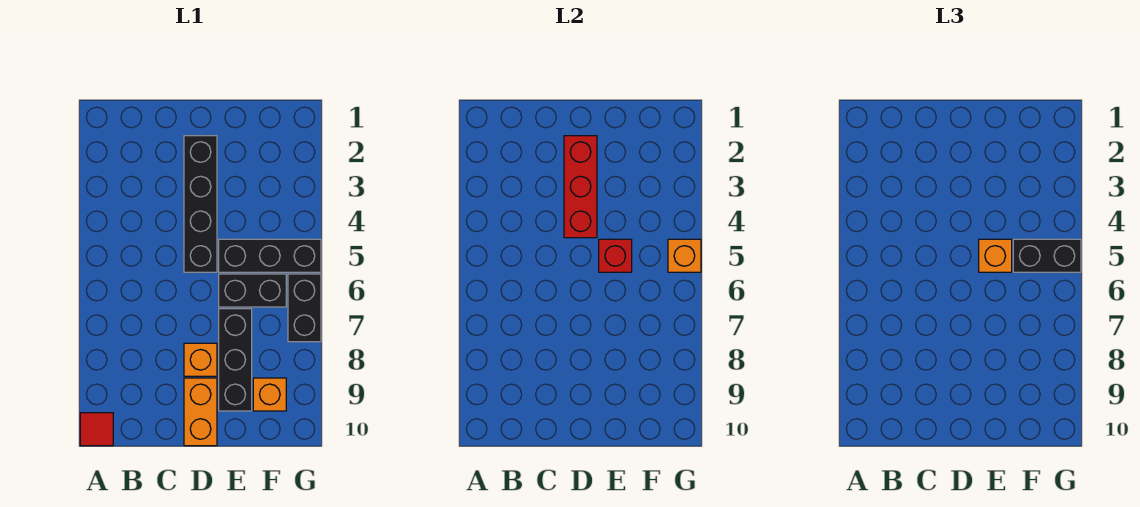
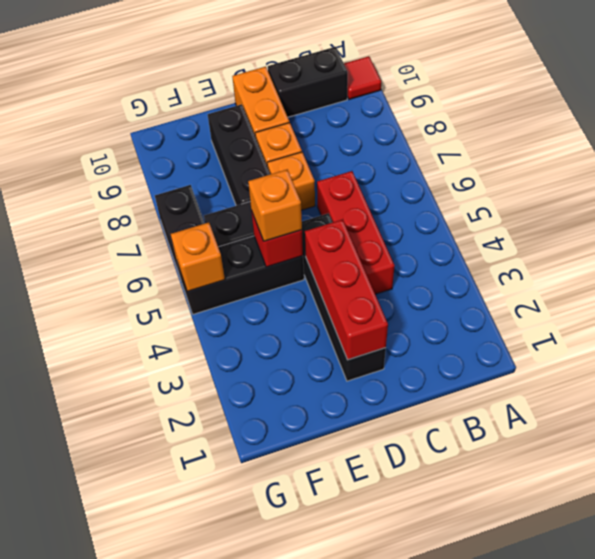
none -> red brick C4:C6 level 1
black brick F5:G5 level 3 -> black brick B10:C10 level 1
orange brick F9 level 1 -> orange brick D7 level 1

